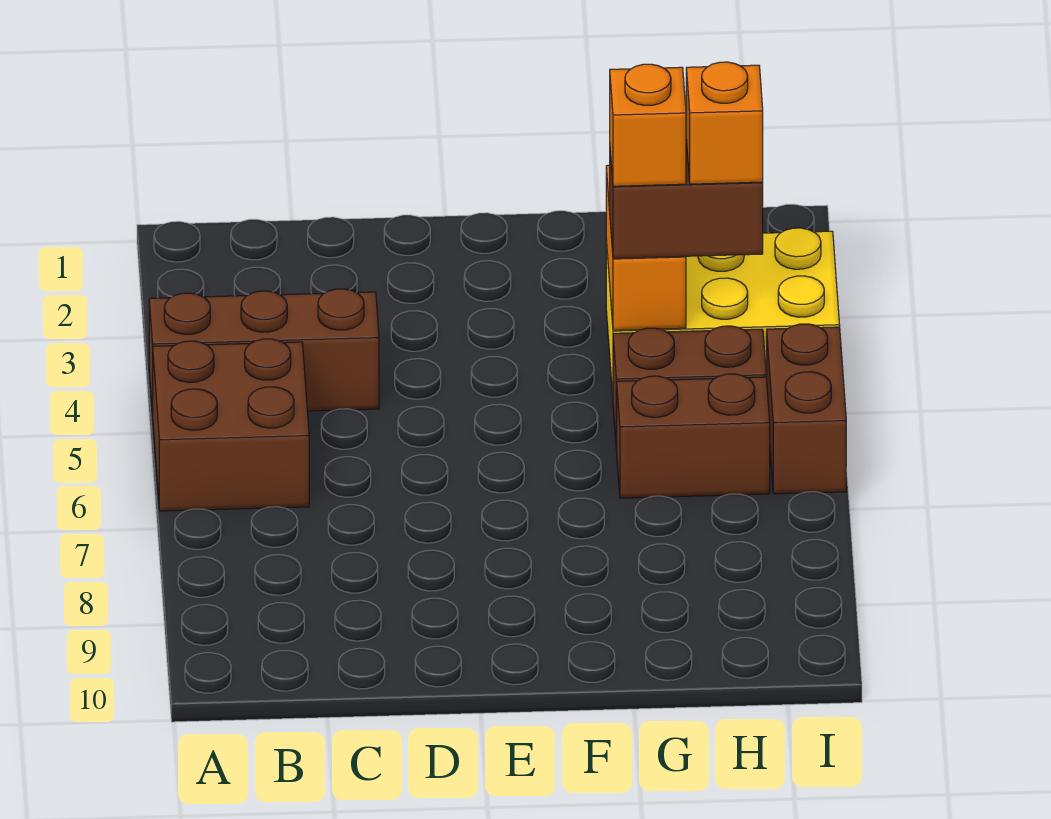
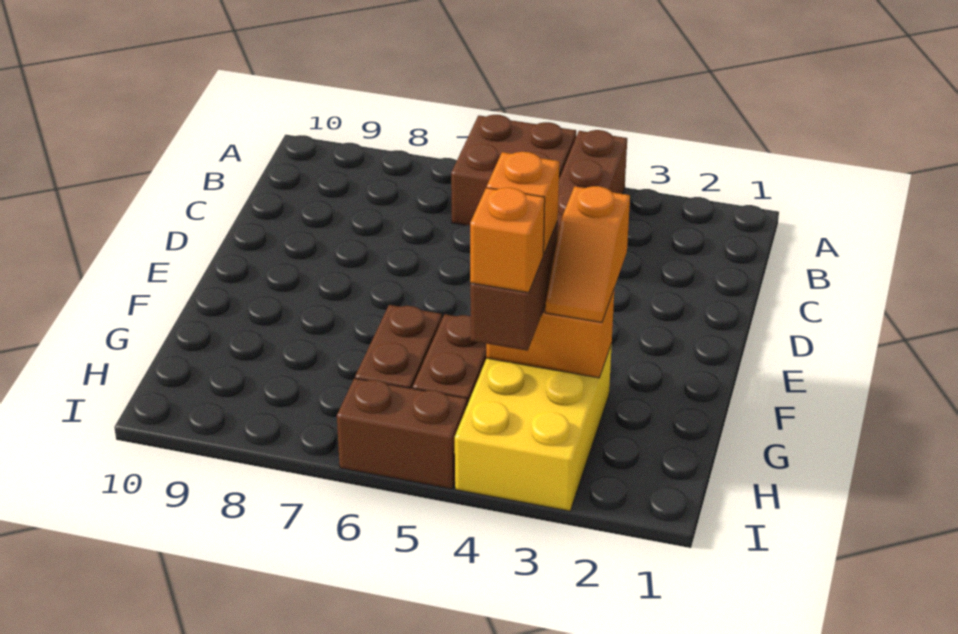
none -> orange slope F3:G3 level 3 top F

